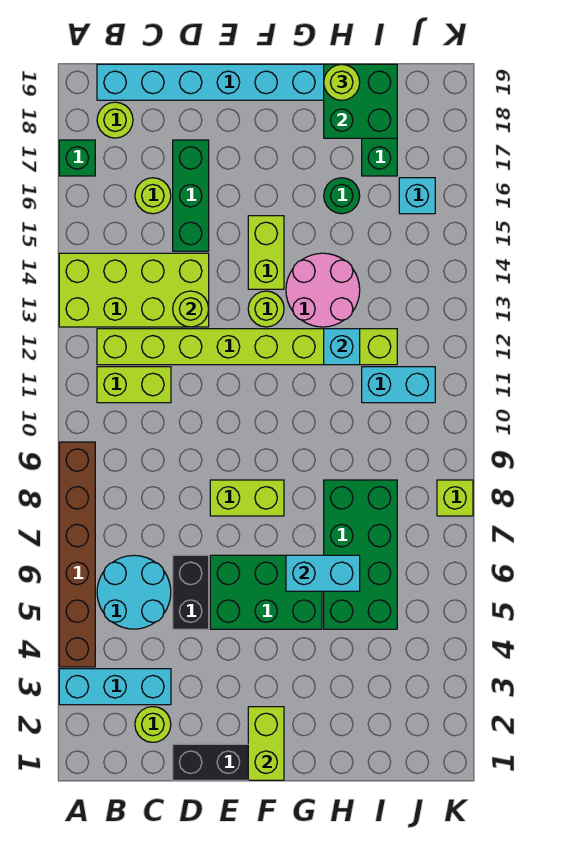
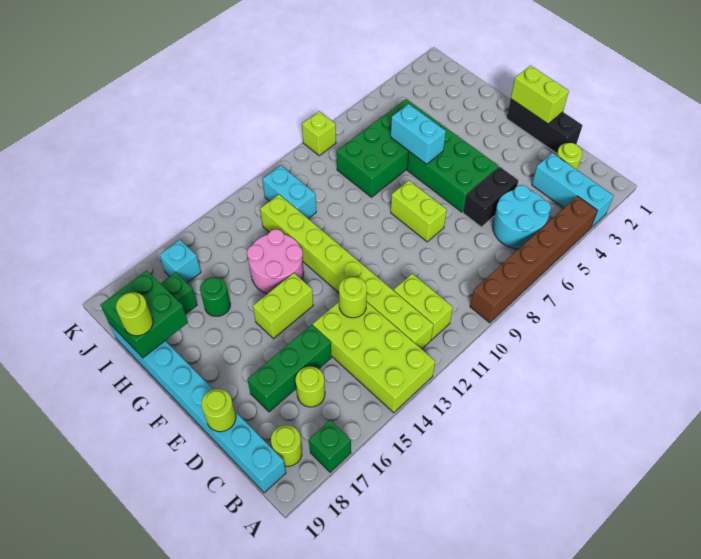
lime brick F1:F2 level 2 -> lime brick E1:F1 level 2
lime round brick F13 level 1 -> lime round brick D19 level 2
cyan brick H12 level 2 -> none

